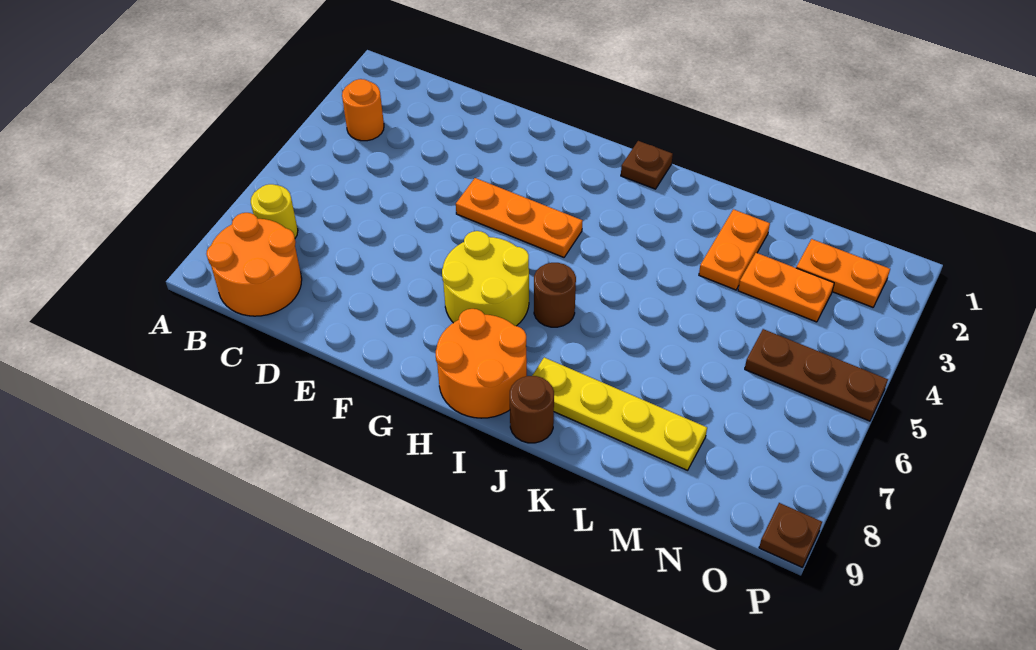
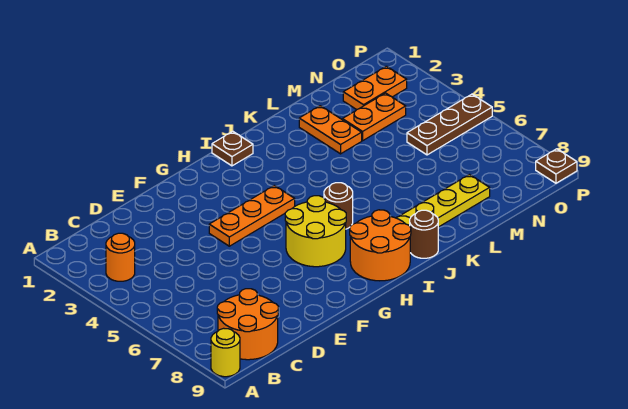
yellow round brick B7 level 1 -> yellow round brick A9 level 1

